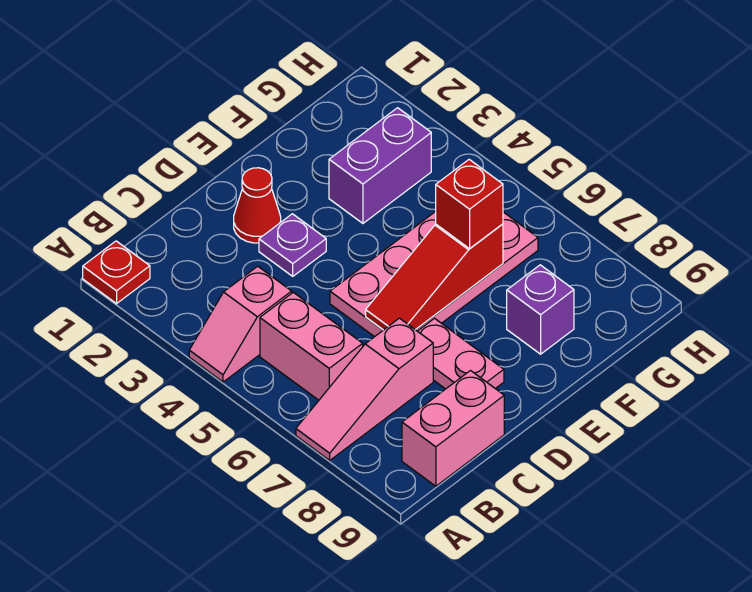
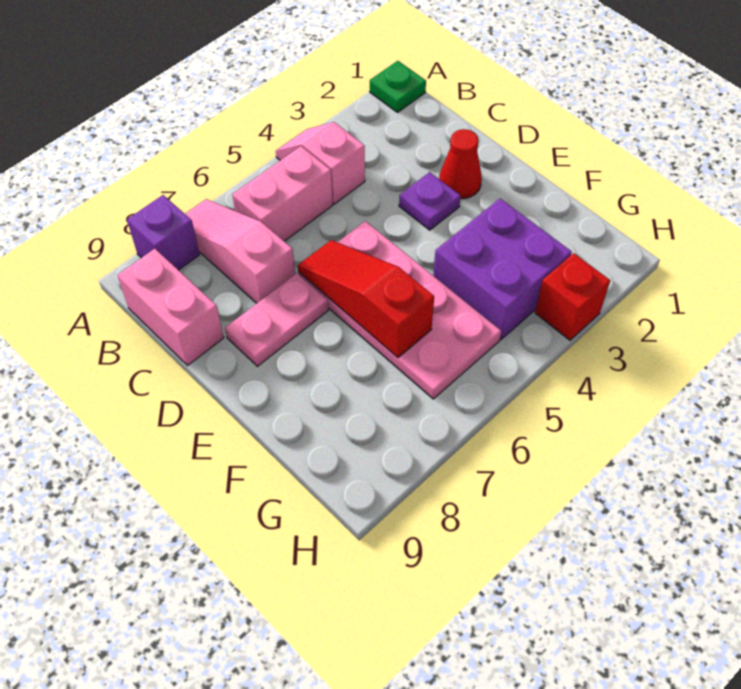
red plate A1 level 1 -> green plate A1 level 1
purple brick F3:G3 level 1 -> purple brick F3:G4 level 1
red brick F6 level 3 -> red brick H3 level 1
purple brick F8 level 1 -> purple brick A8 level 1

